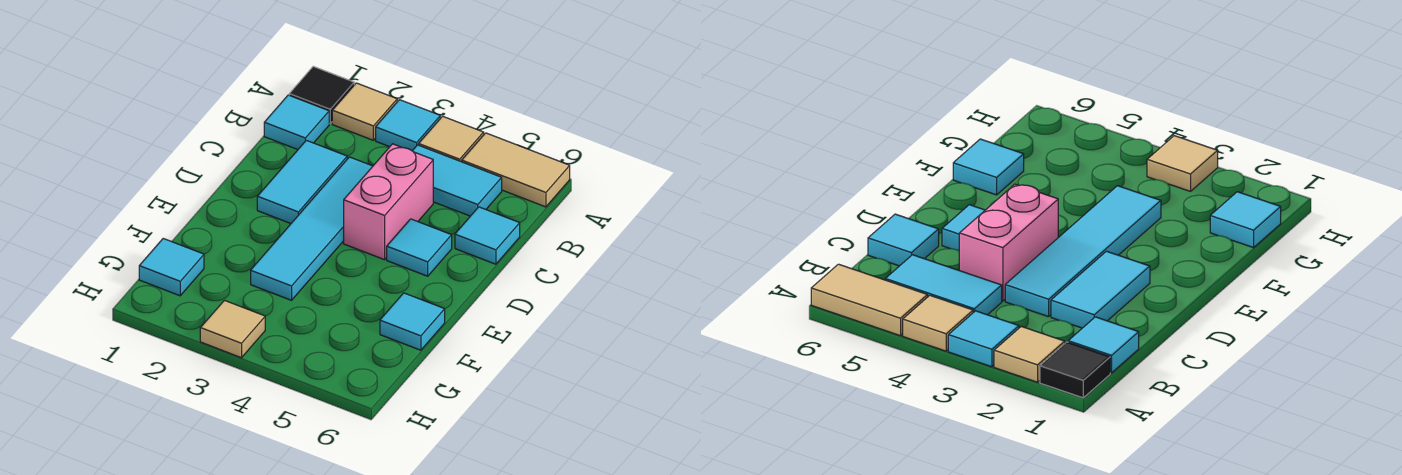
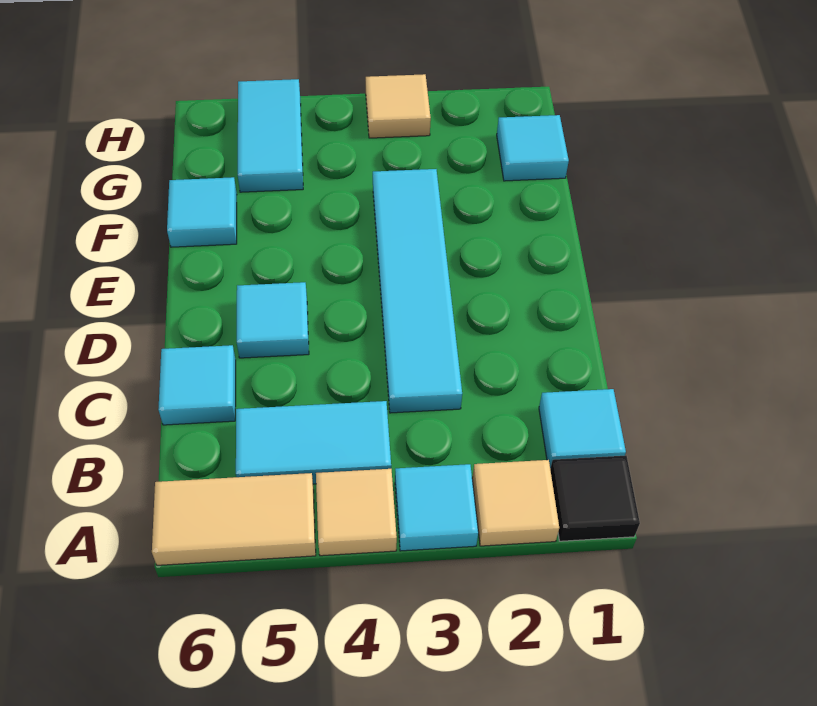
cyan tile C2:D2 level 1 -> cyan tile G5:H5 level 1
pink brick C4:D4 level 1 -> none

